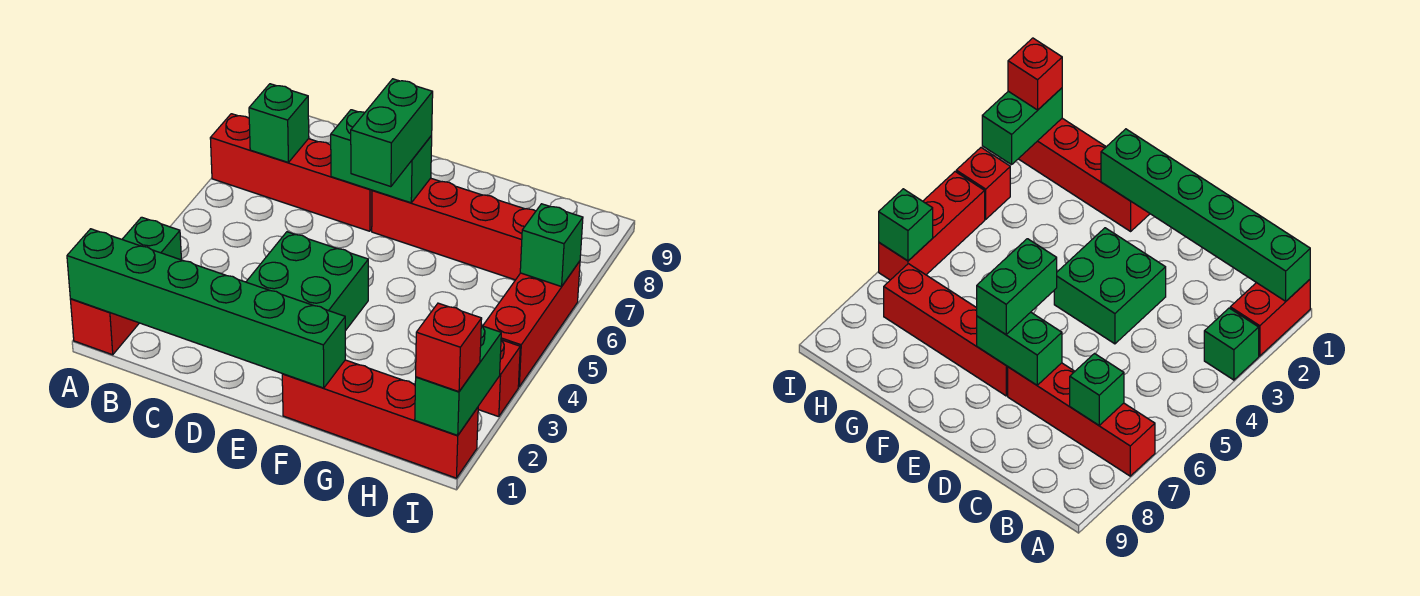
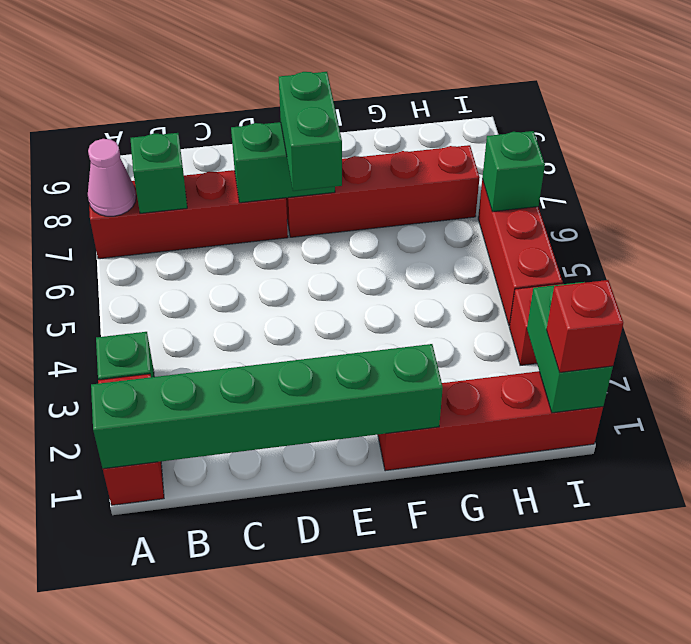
none -> pink cone A7 level 2
green brick D3:E4 level 1 -> none

